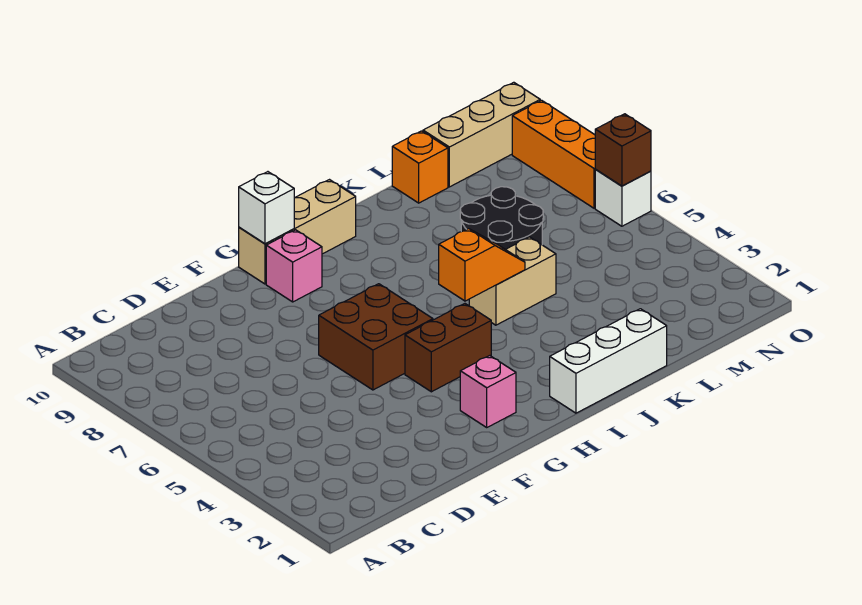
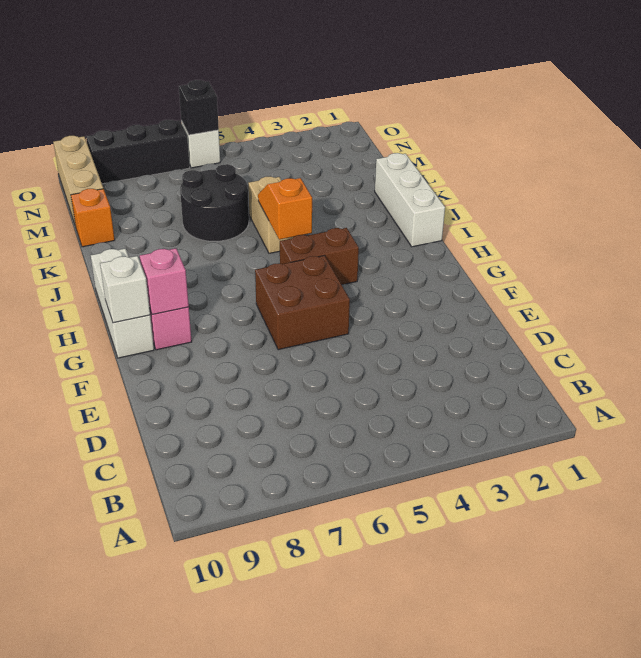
pink brick G2 level 1 -> pink brick G9 level 2
brown brick G4:H4 level 1 -> brown brick H4:H5 level 1
tan brick G10:I10 level 1 -> white brick G10:I10 level 1
brown brick O6 level 2 -> black brick O6 level 2
orange brick O7:O9 level 1 -> black brick O7:O9 level 1

